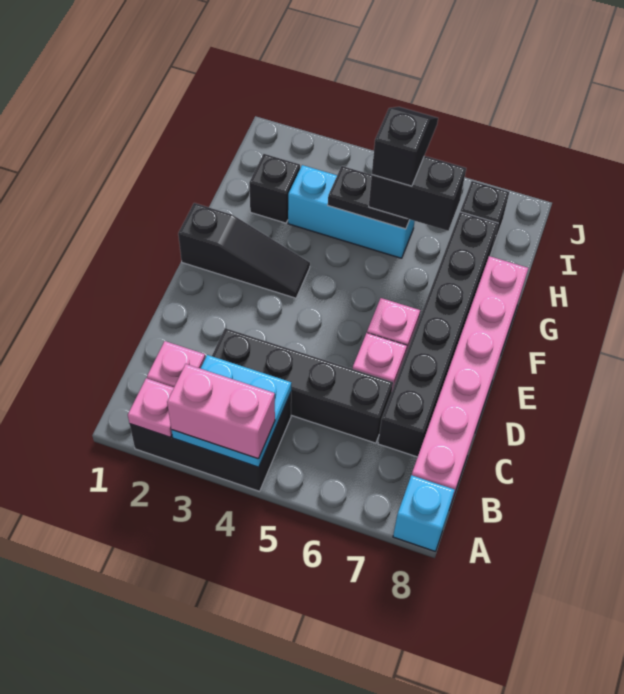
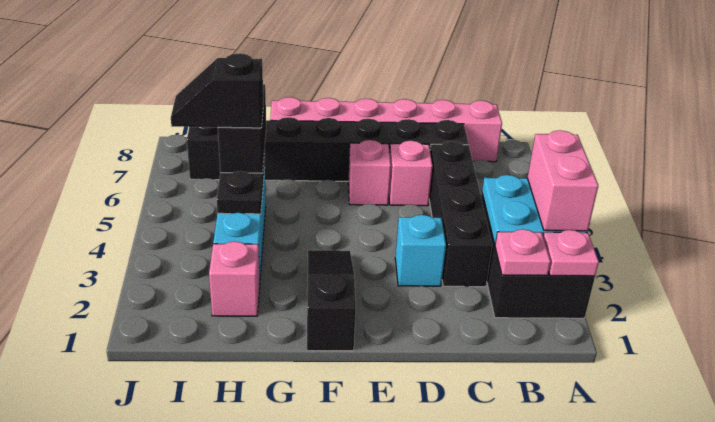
cyan brick A8 level 1 -> cyan brick D3 level 1
black brick H2 level 1 -> pink brick H2 level 1

